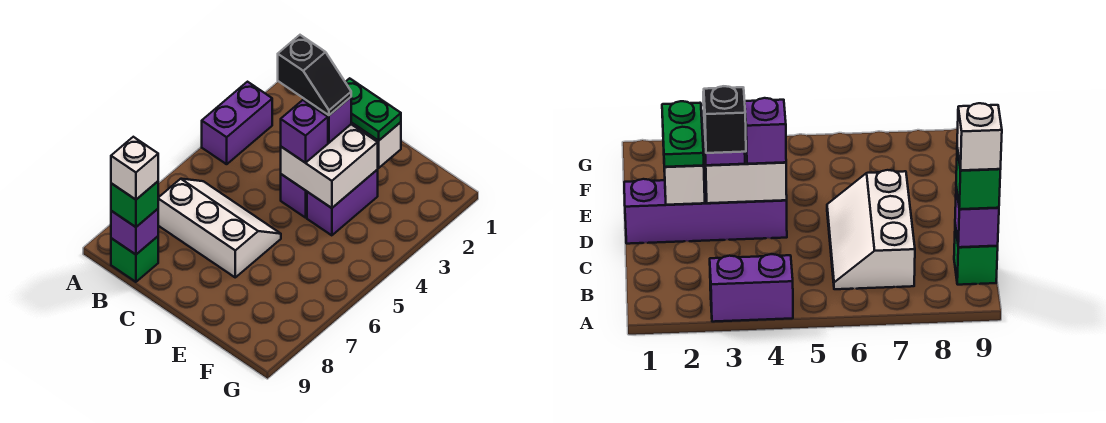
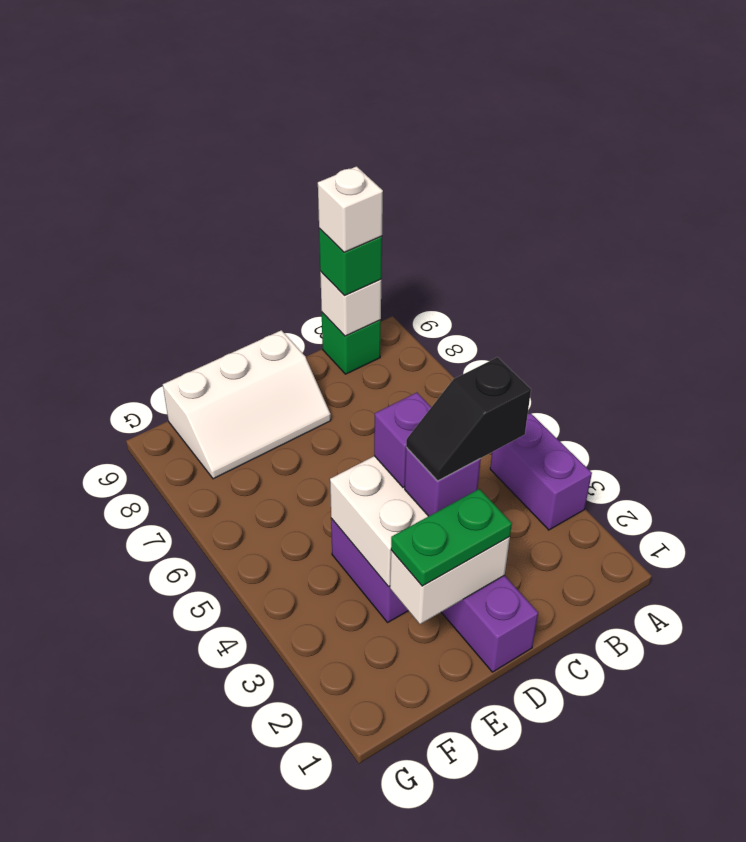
white slope B6:D7 level 1 top 7 -> white slope D8:F9 level 1 top 9
purple brick B9 level 2 -> white brick B9 level 2

